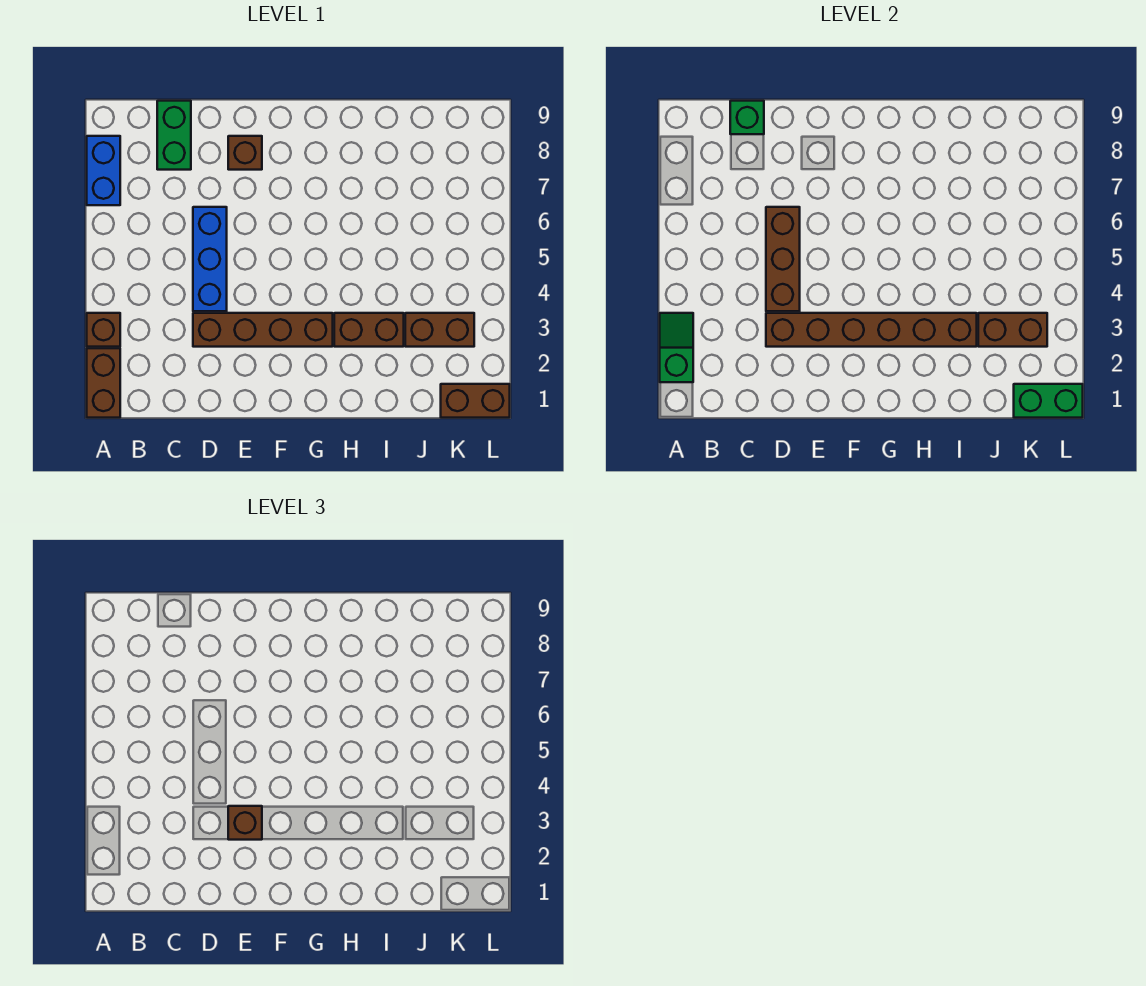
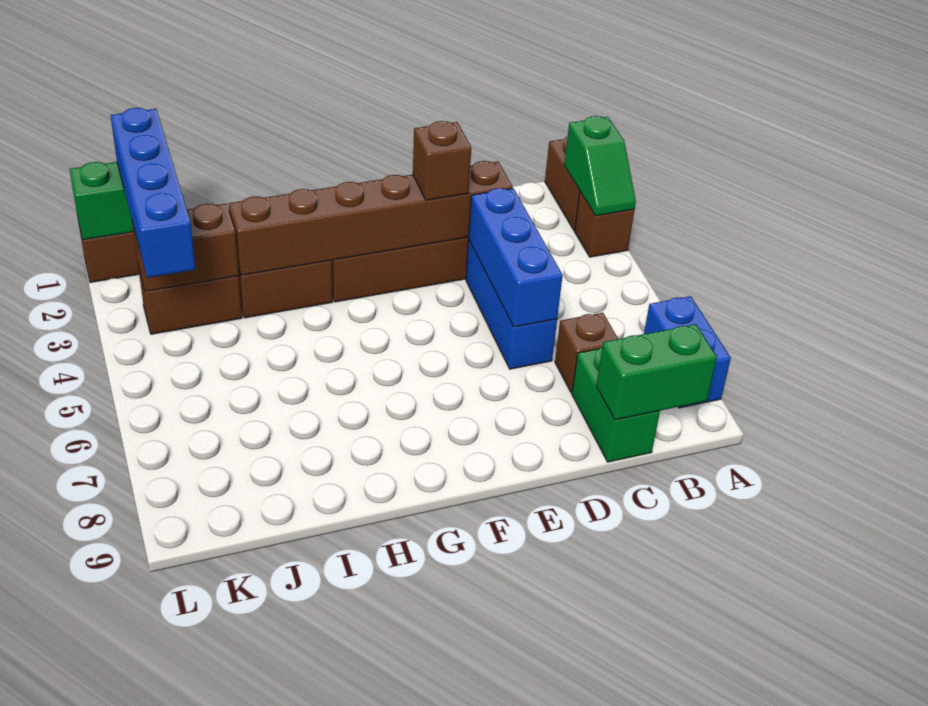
green brick C9 level 2 -> green brick B9:C9 level 2
brown brick D4:D6 level 2 -> blue brick D4:D6 level 2
brown brick E8 level 1 -> brown brick C7 level 1
none -> blue brick K1:K4 level 3

